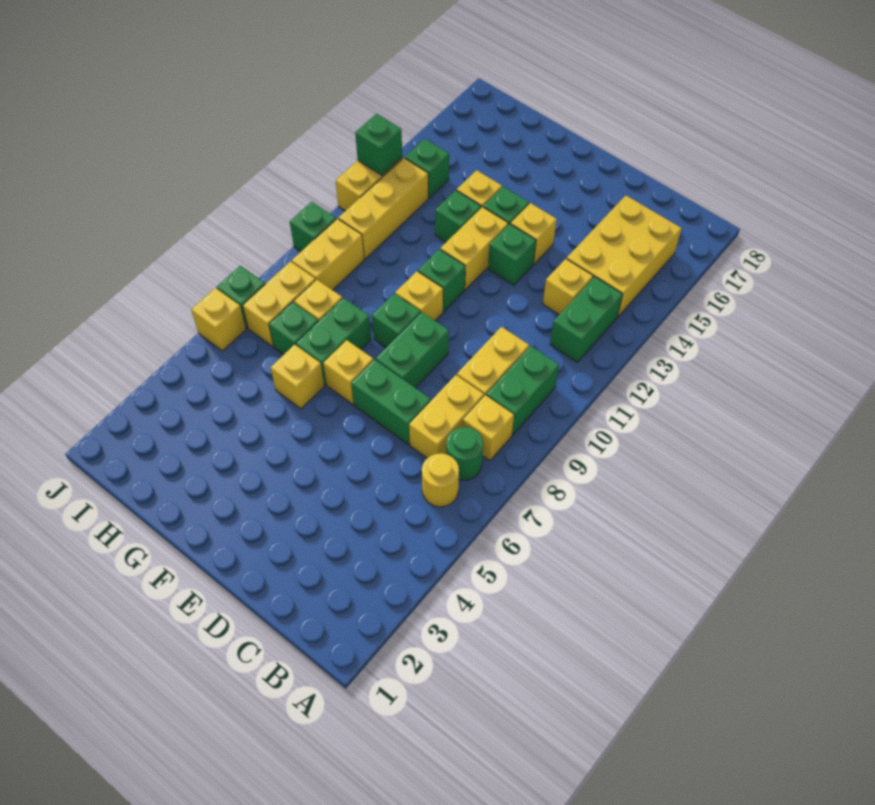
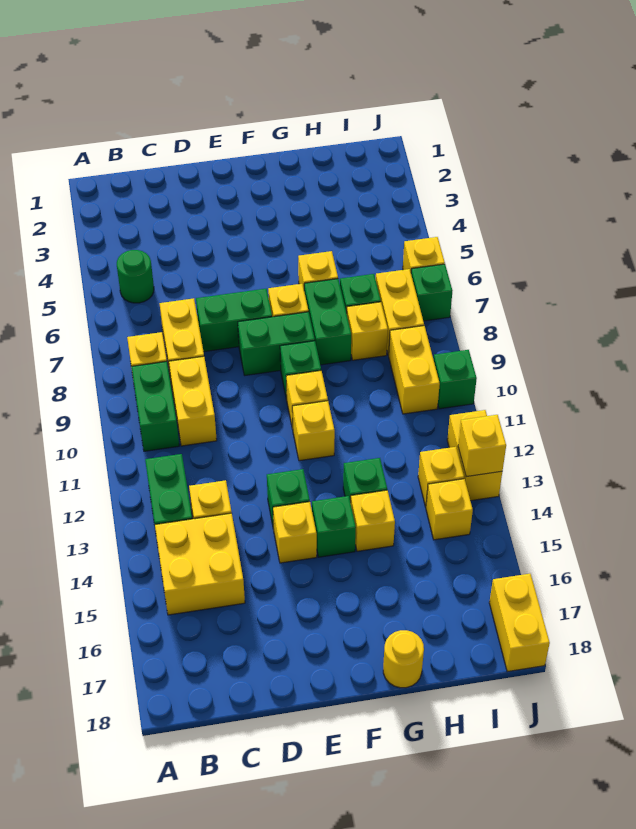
yellow round brick B6 level 1 -> yellow round brick G18 level 1
green round brick B7 level 1 -> green round brick B5 level 1
yellow brick B14:C16 level 1 -> yellow brick B14:C15 level 1
green brick E8:E9 level 1 -> green brick E8:F8 level 1
green brick F11 level 1 -> yellow brick F11 level 1
yellow brick F12:F13 level 1 -> yellow brick J17:J18 level 1
yellow brick I11:I13 level 1 -> yellow brick I13 level 1
green brick I14 level 1 -> yellow brick I14 level 1
green brick J13 level 2 -> yellow brick J13 level 2

